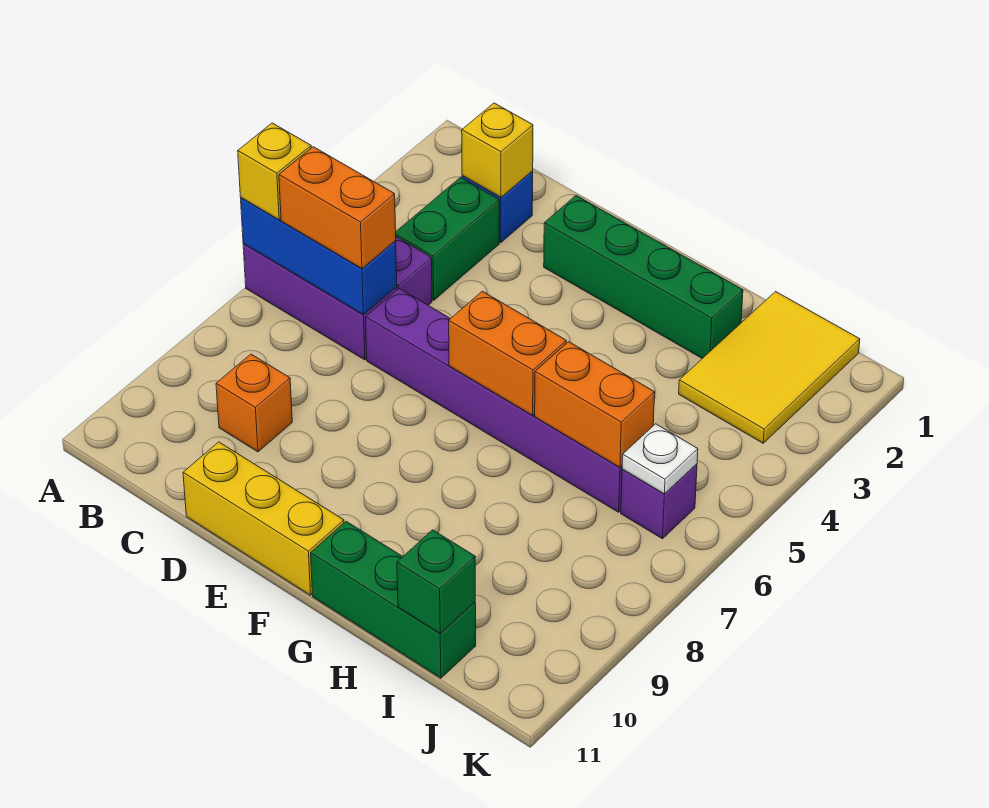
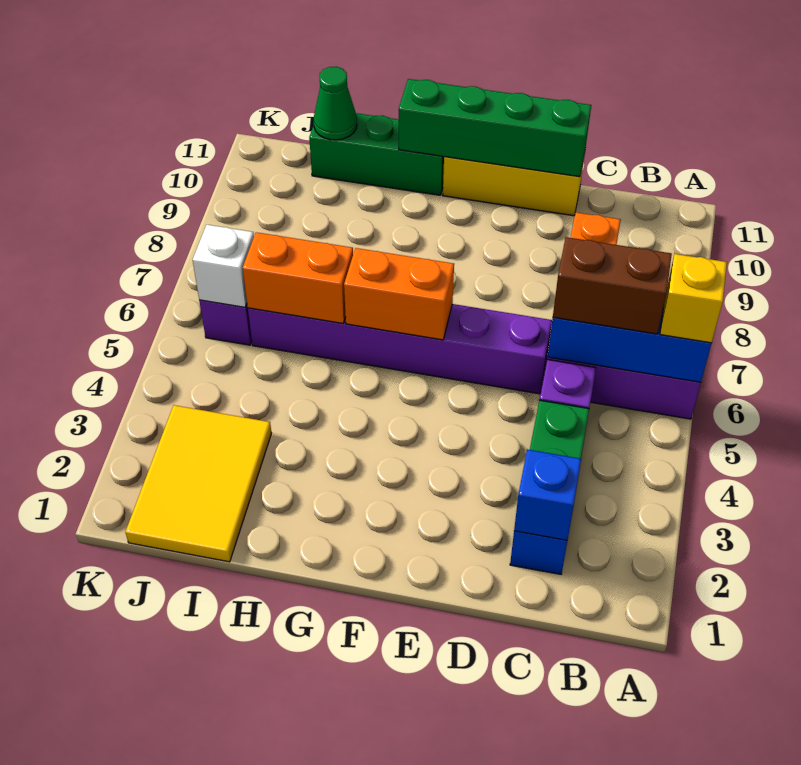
orange brick B6:C6 level 3 -> brown brick B6:C6 level 3
yellow brick C2 level 2 -> blue brick C2 level 2
green brick E2:H2 level 1 -> green brick D11:G11 level 2
green brick I11 level 2 -> green cone I11 level 2
white plate J6 level 2 -> white brick J6 level 2

